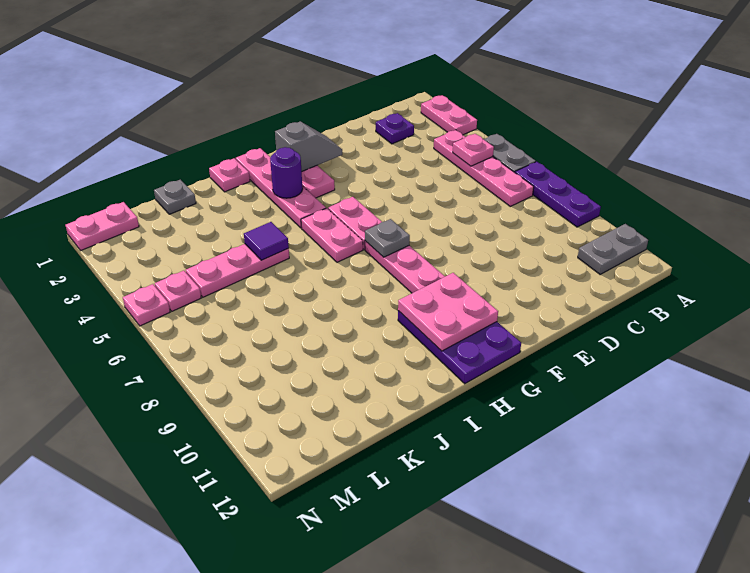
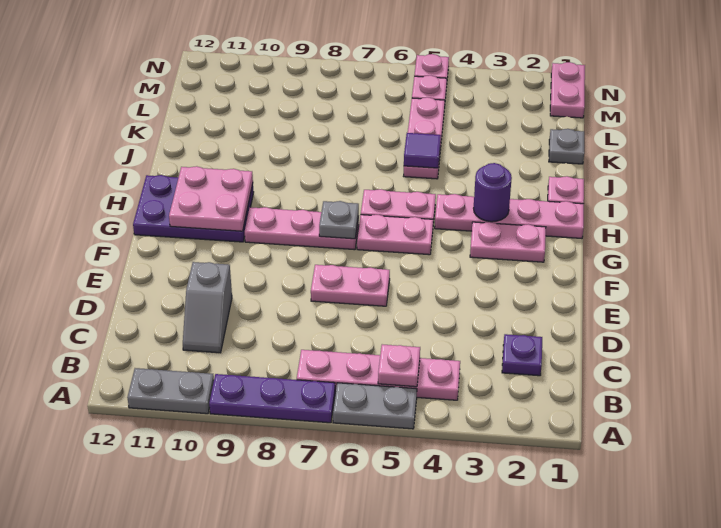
pink plate A2:A3 level 1 -> pink plate E6:E7 level 1
grey plate A11:B11 level 1 -> grey plate A10:A11 level 1
grey slope F2:G2 level 2 top G -> grey slope C10:D10 level 1 top D

